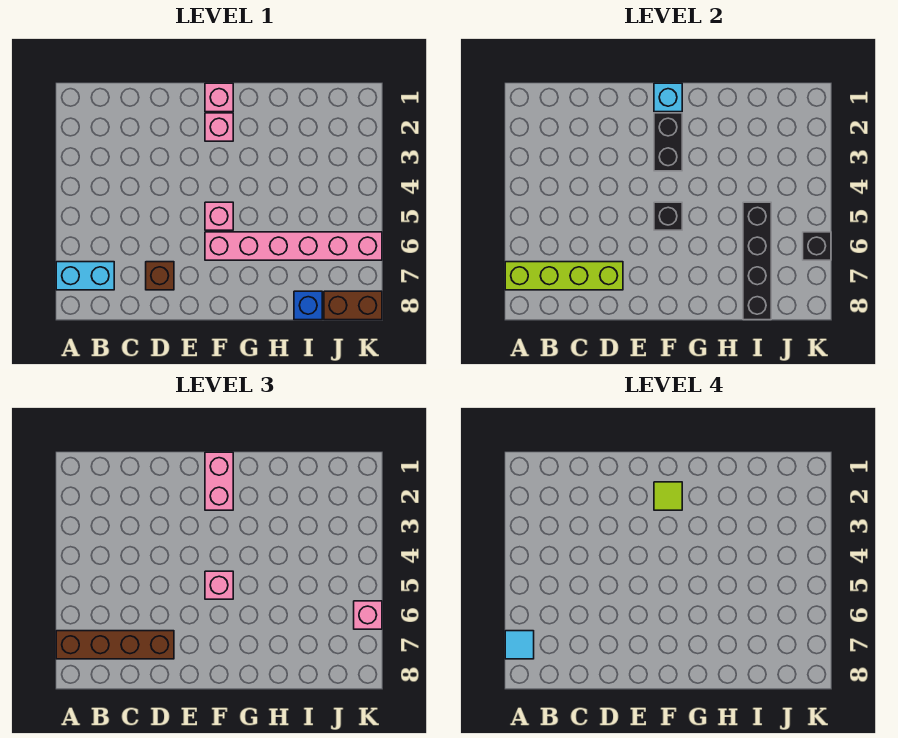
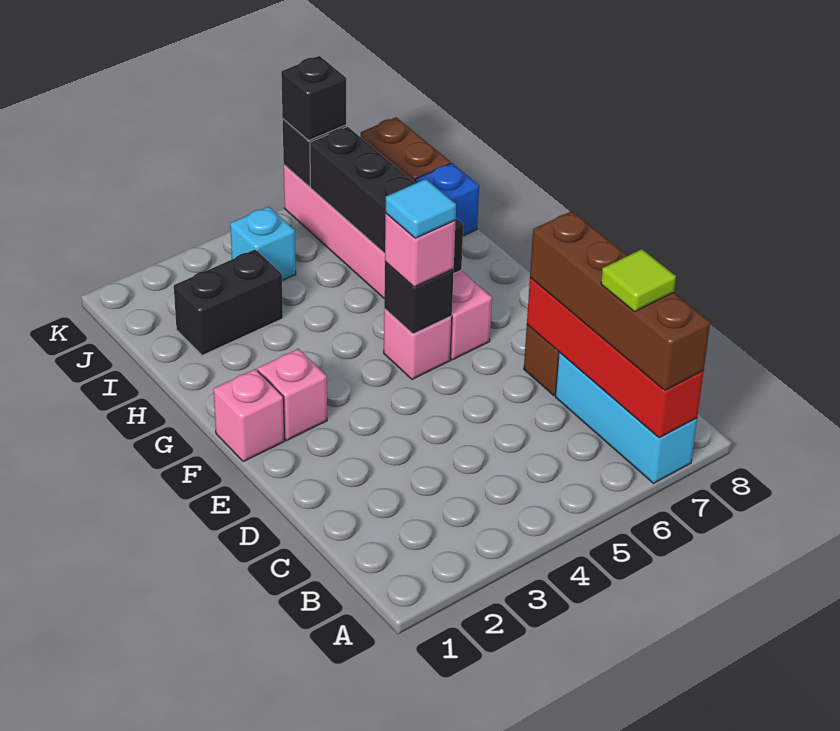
cyan brick A7:B7 level 1 -> cyan brick A7:C7 level 1
lime brick A7:D7 level 2 -> red brick A7:D7 level 2
cyan tile A7 level 4 -> cyan tile F5 level 4
cyan brick F1 level 2 -> cyan brick J4 level 1
pink brick F1:F2 level 3 -> none
black brick F2:F3 level 2 -> black brick I2:I3 level 1
lime tile F2 level 4 -> lime tile B7 level 4
black brick I5:I8 level 2 -> black brick G6:J6 level 2
pink brick K6 level 3 -> black brick K6 level 3

